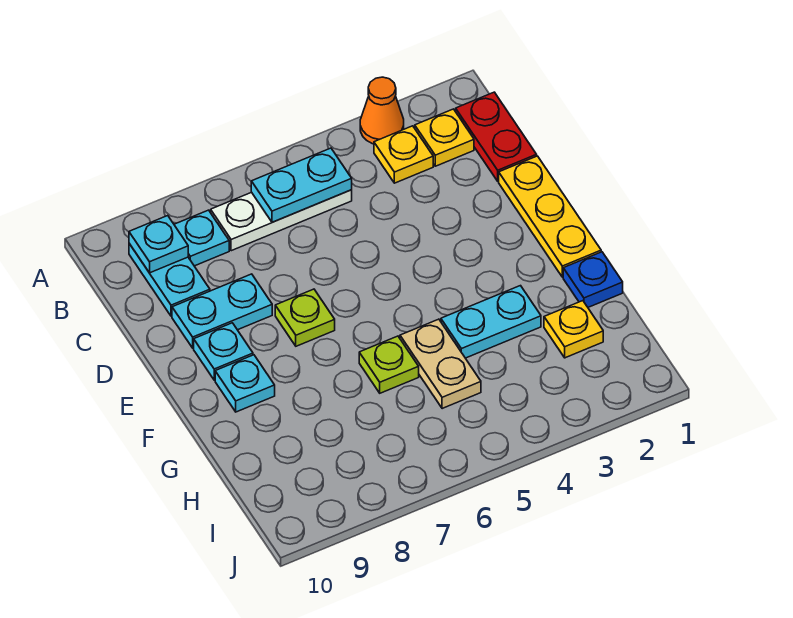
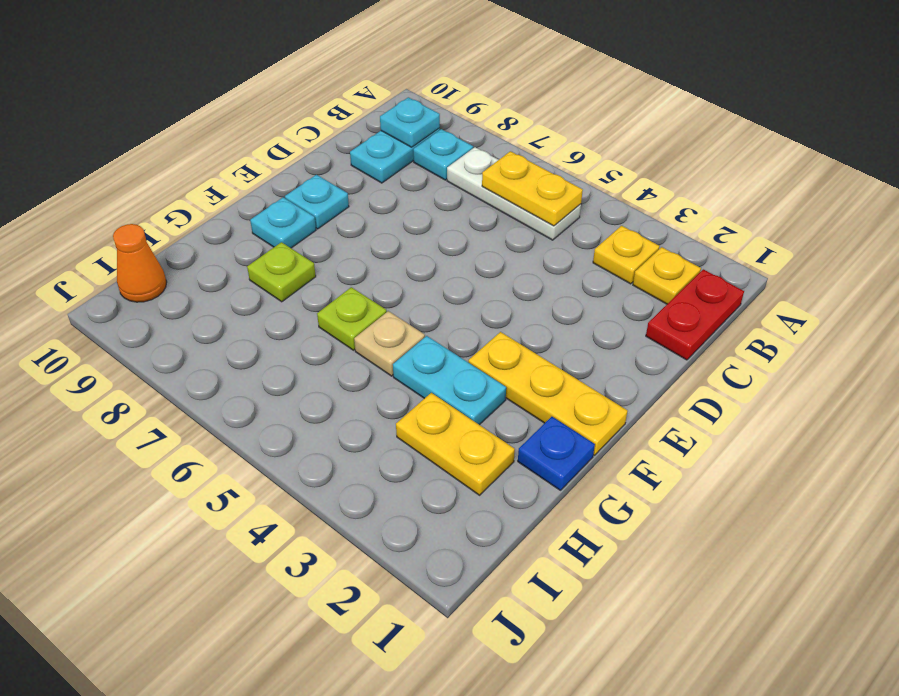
orange cone A3 level 1 -> orange cone I10 level 1
cyan plate B5:B6 level 2 -> yellow plate B5:B6 level 2
yellow plate D1:F1 level 1 -> yellow plate F1:F3 level 1
cyan plate D8:D9 level 1 -> none
lime plate E7 level 1 -> lime plate G8 level 1
tan plate G5:H5 level 1 -> tan plate G5 level 1
yellow plate H2 level 1 -> yellow plate H2:H3 level 1

